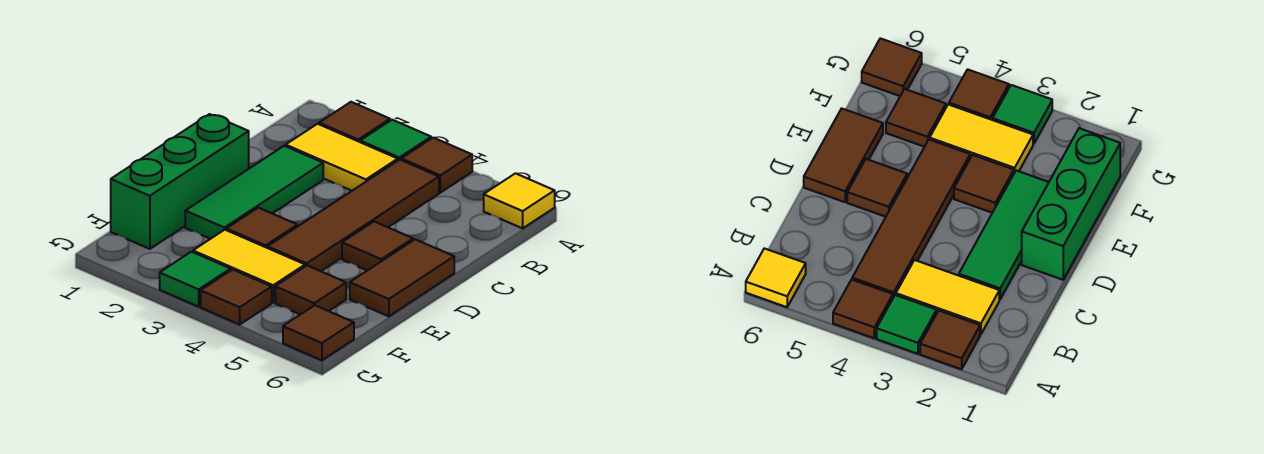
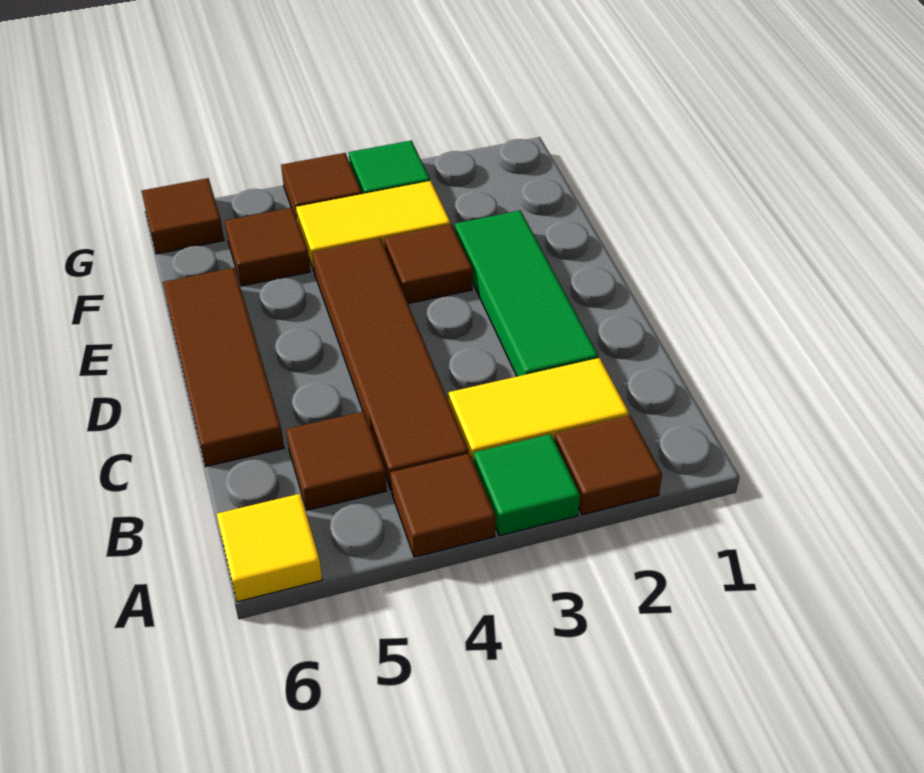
green brick D1:F1 level 1 -> none
brown tile D5 level 1 -> brown tile B5 level 1
brown tile D6:E6 level 1 -> brown tile C6:E6 level 1

